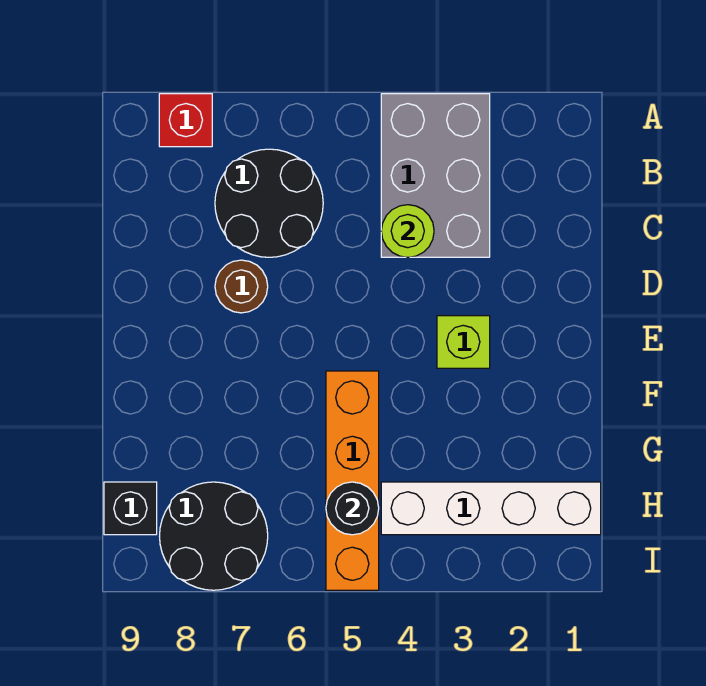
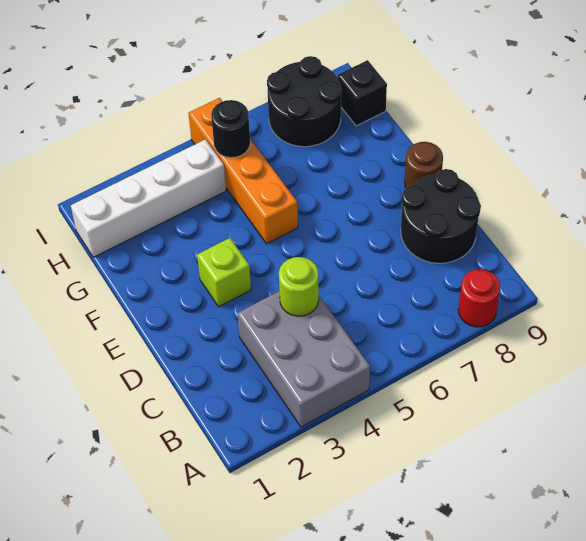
red brick A8 level 1 -> red round brick A8 level 1
black round brick B6:C7 level 1 -> black round brick C8:D9 level 1
brown round brick D7 level 1 -> brown round brick E9 level 1

